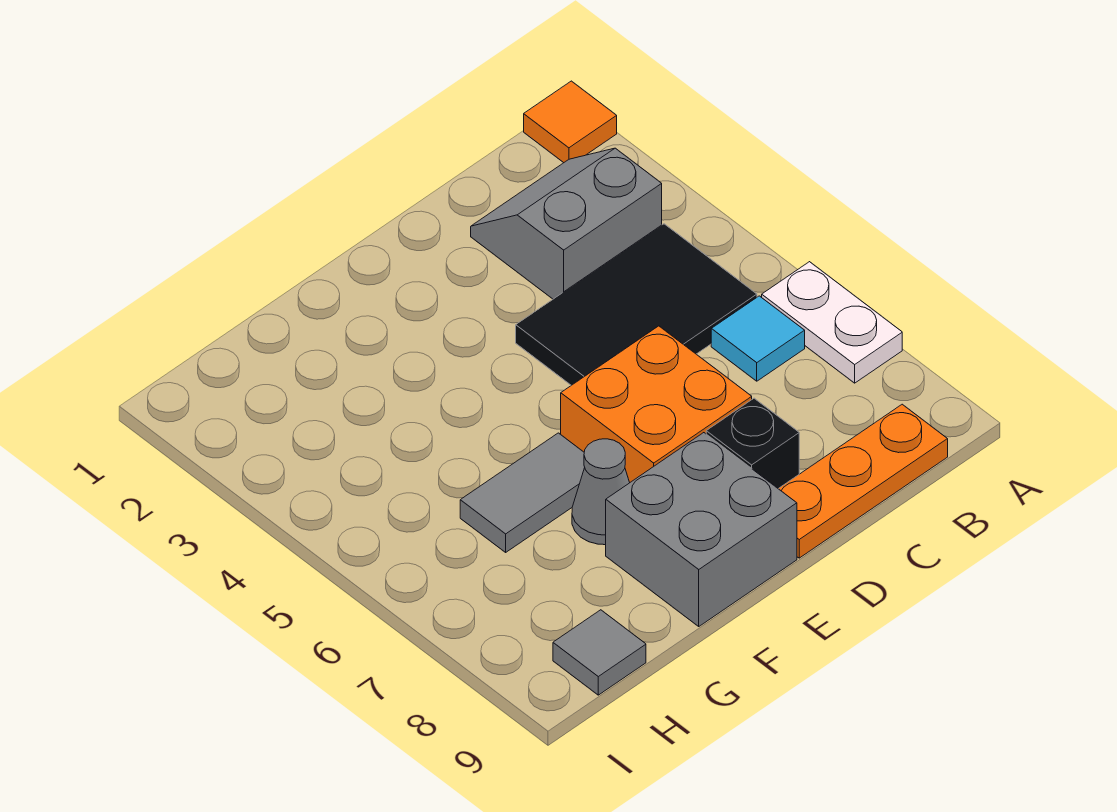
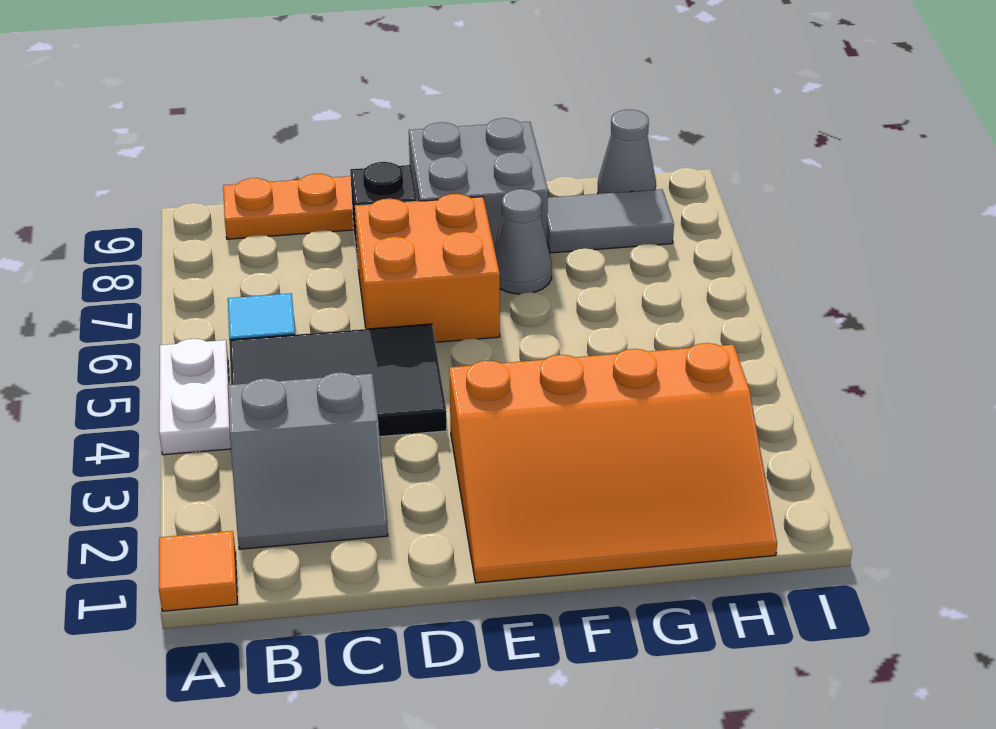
white plate A6:A7 level 1 -> white plate A4:A5 level 1
none -> orange slope E1:H3 level 1 top 3
grey tile F6:G6 level 1 -> grey tile G8:H8 level 1
grey tile H9 level 1 -> grey cone H9 level 1

